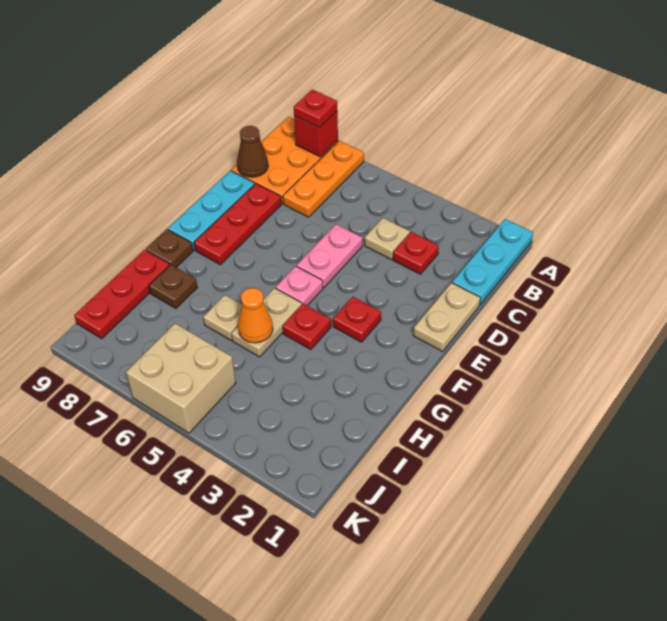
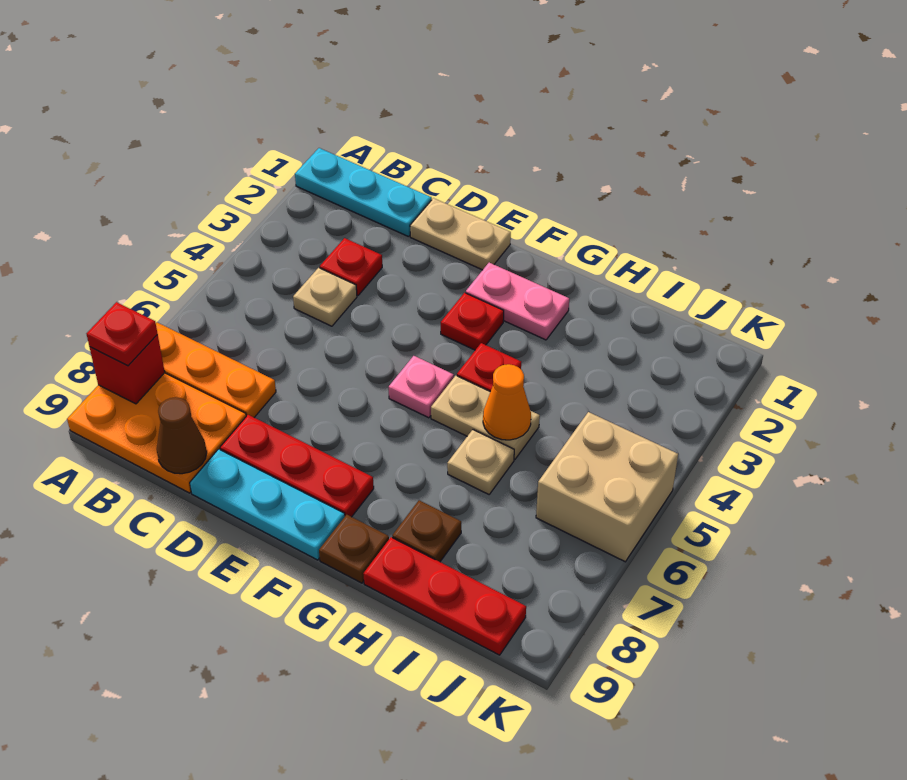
pink plate D5:E5 level 1 -> pink plate F2:G2 level 1

